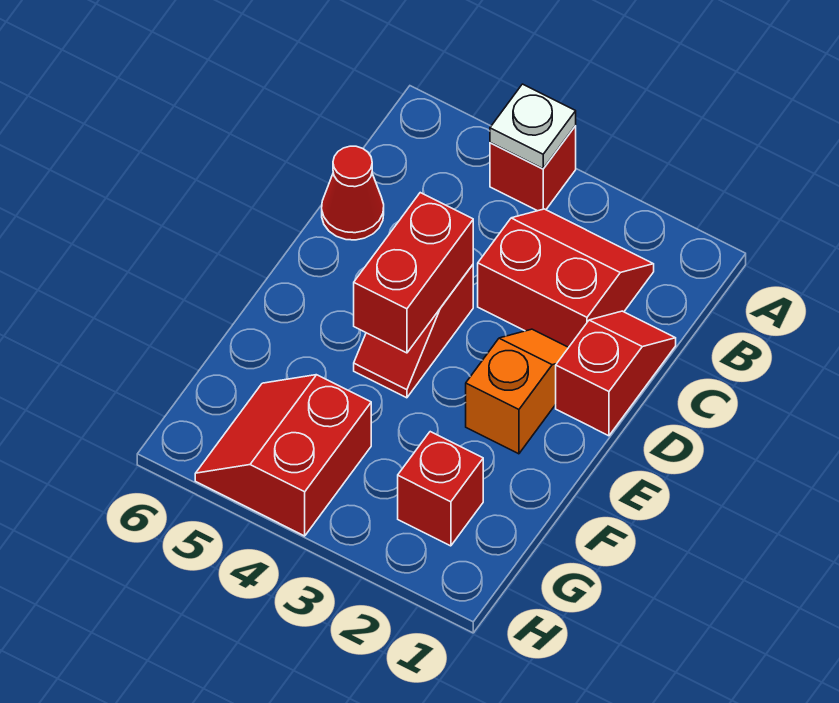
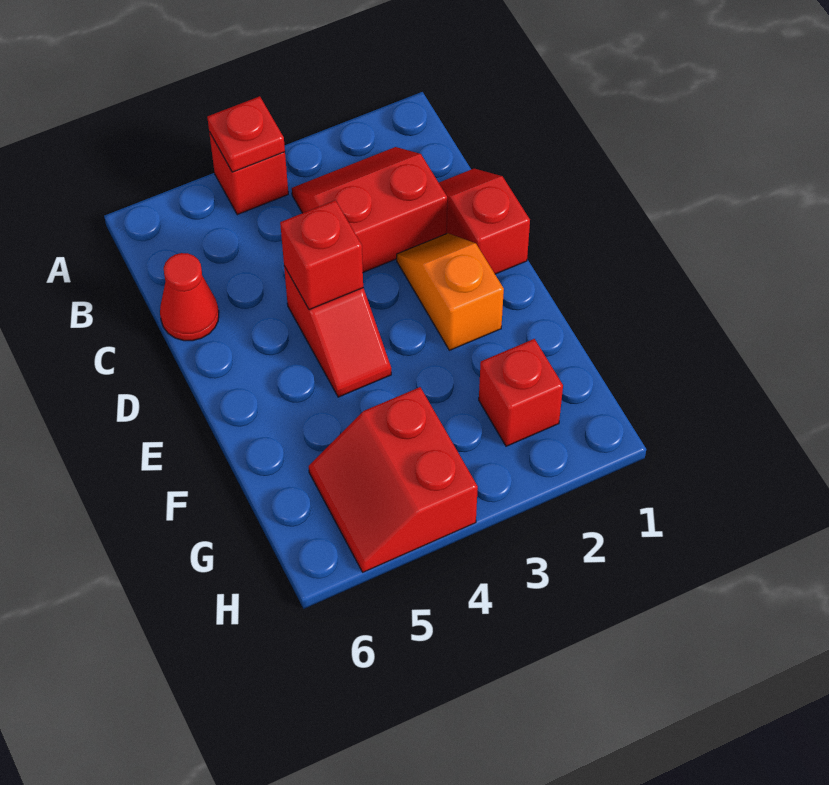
white plate A4 level 2 -> red plate A4 level 2
red brick D4:E4 level 2 -> red brick D4 level 2

